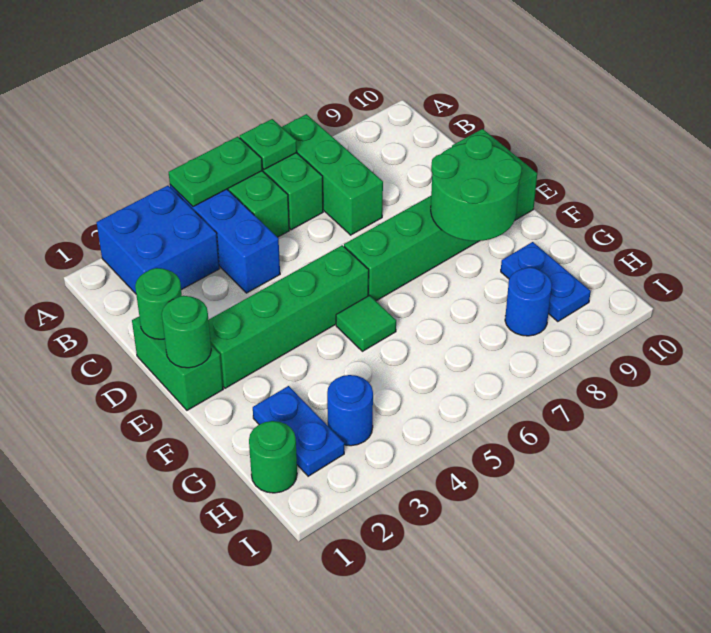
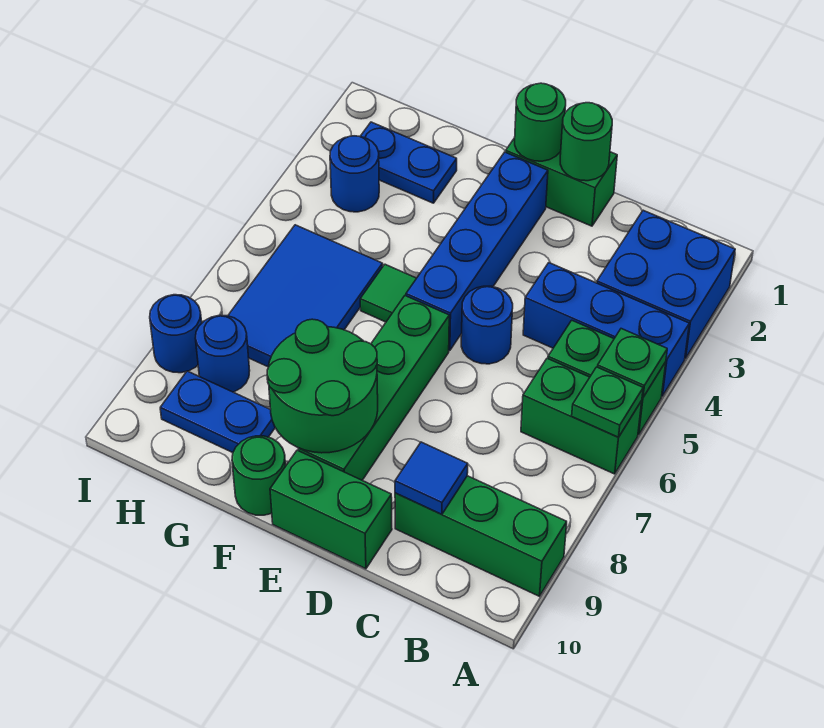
green plate A4:A5 level 2 -> green plate A5 level 2
green brick A7:C7 level 1 -> green brick A9:C9 level 1
none -> blue tile C9 level 2
none -> blue round brick D5 level 1
green brick E2:E5 level 1 -> blue brick E2:E5 level 1
none -> blue tile G5:H7 level 1
green round brick H1 level 1 -> green round brick F10 level 1
none -> blue round brick I8 level 1

